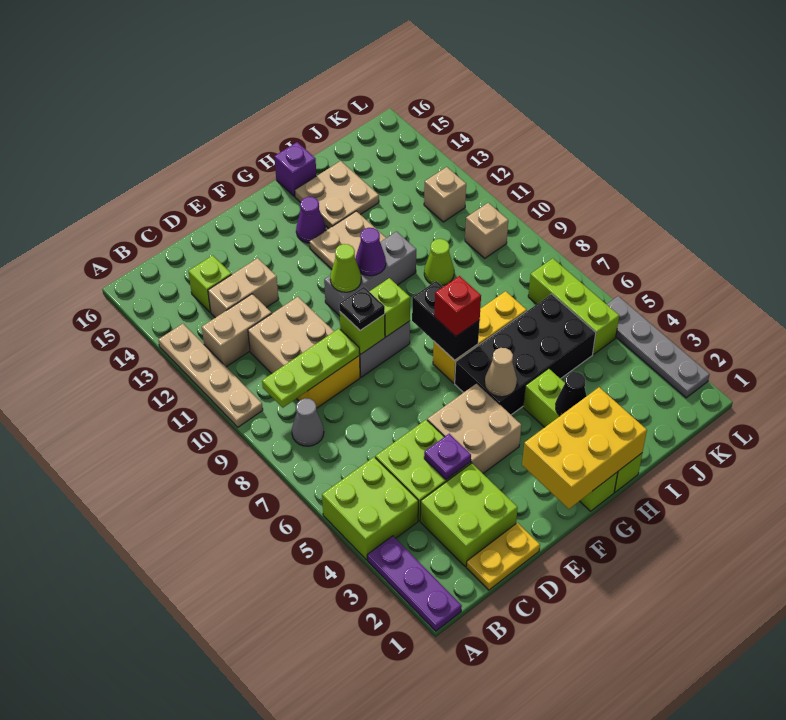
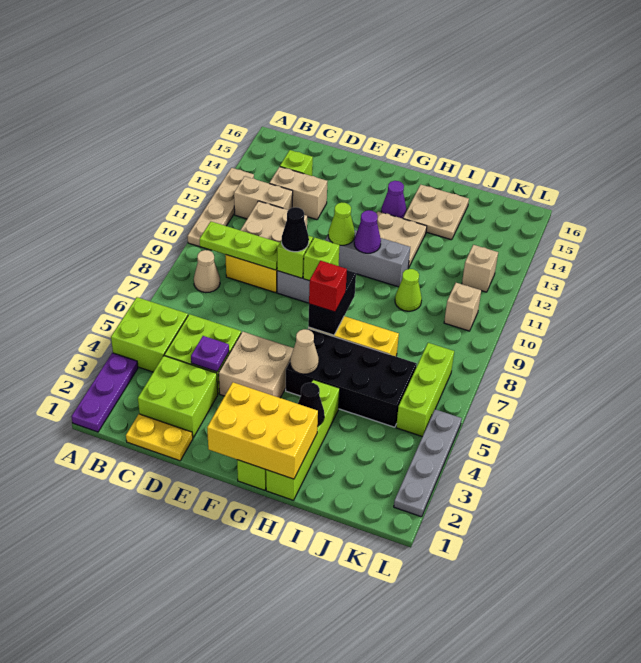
grey cone B8 level 1 -> tan cone B8 level 1
black plate E9 level 3 -> black cone E9 level 3
purple brick H16 level 1 -> none

